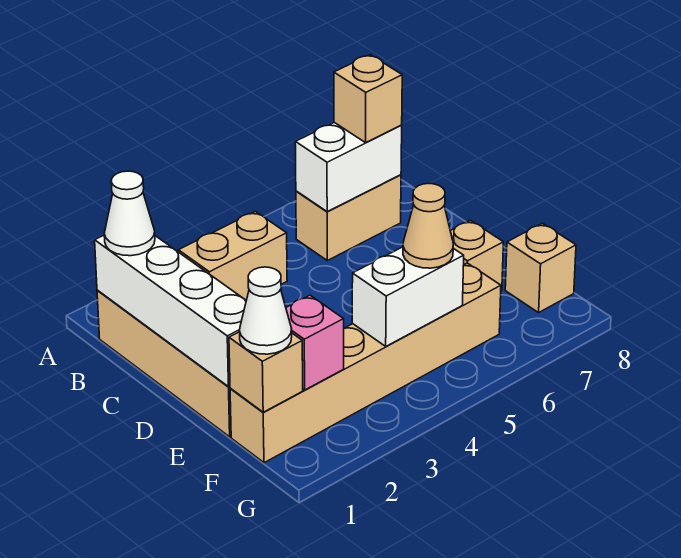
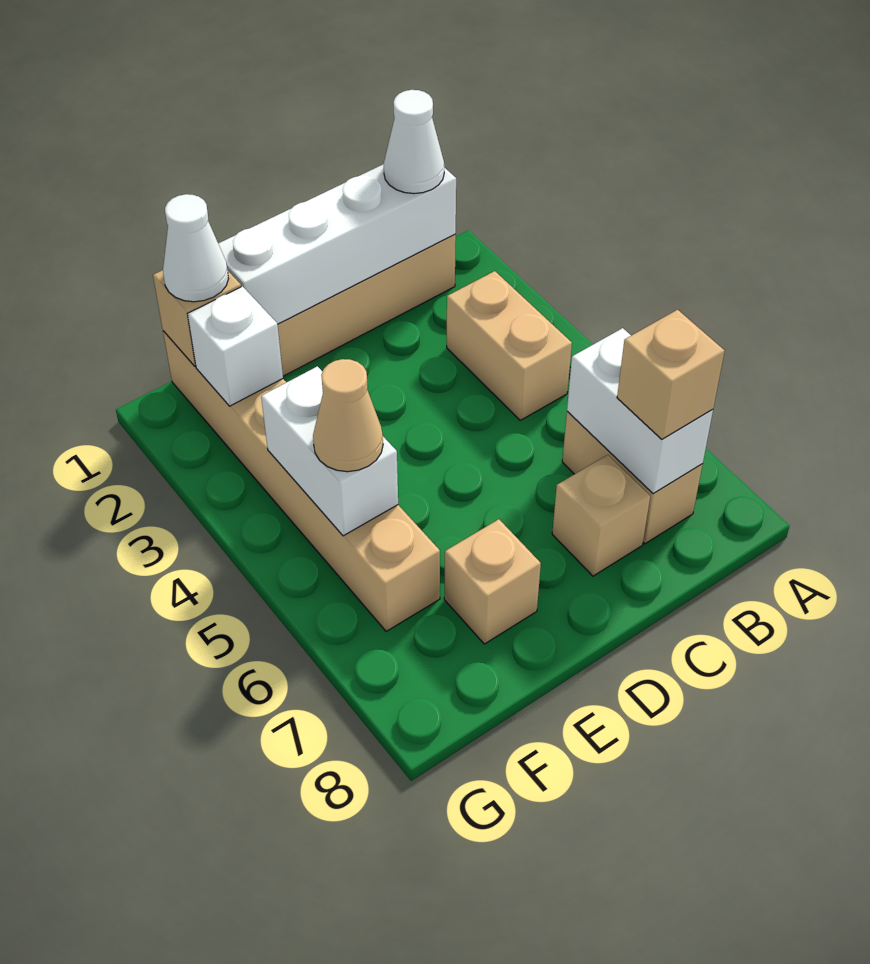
pink brick F2 level 2 -> white brick F2 level 2
tan brick F8 level 1 -> tan brick C7 level 1

